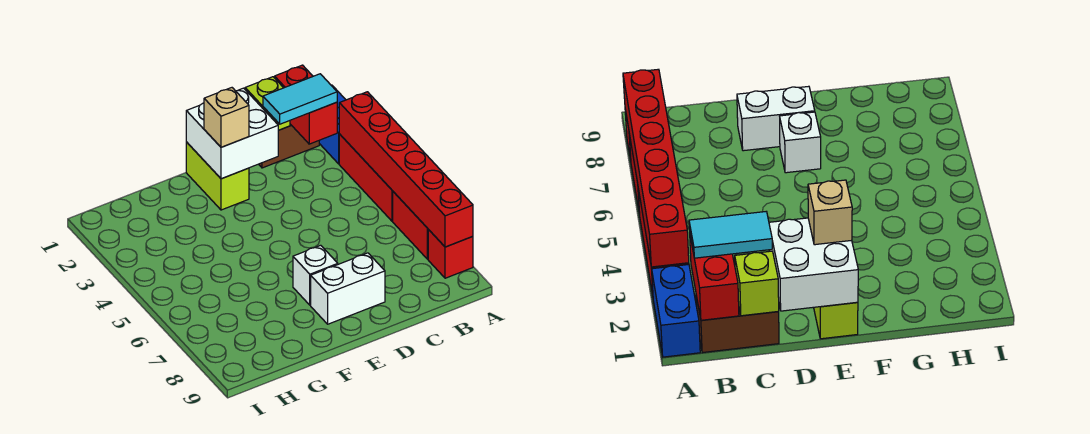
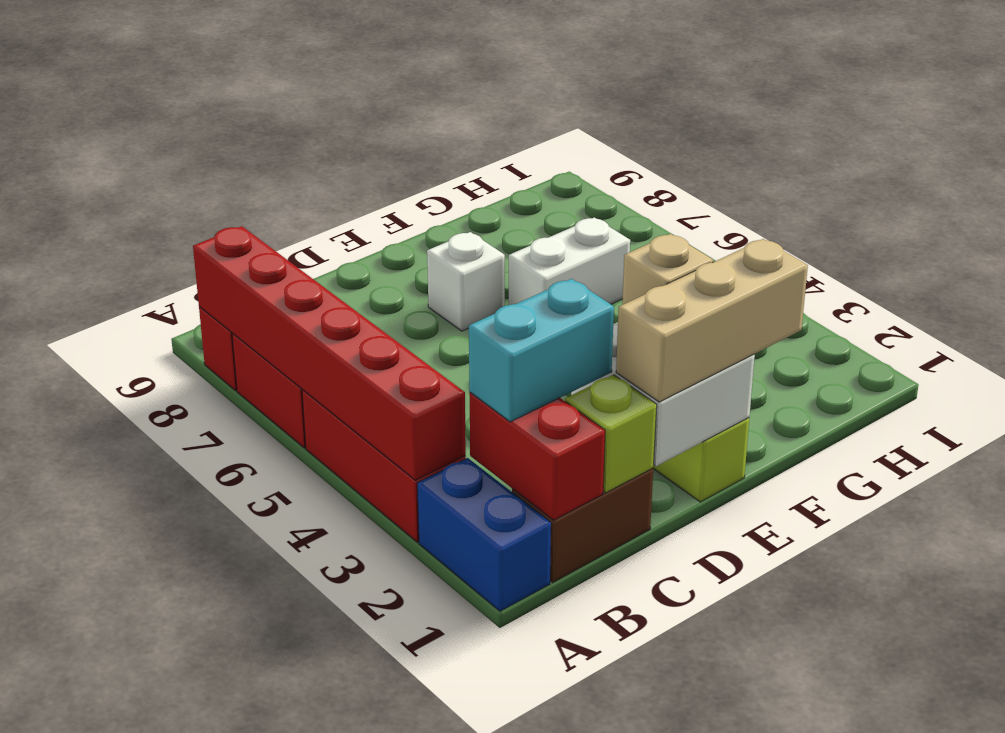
cyan tile B2:C2 level 3 -> cyan brick B2:C2 level 3
none -> tan brick D1:F1 level 3
white brick D8:E8 level 1 -> white brick F6:G6 level 1

